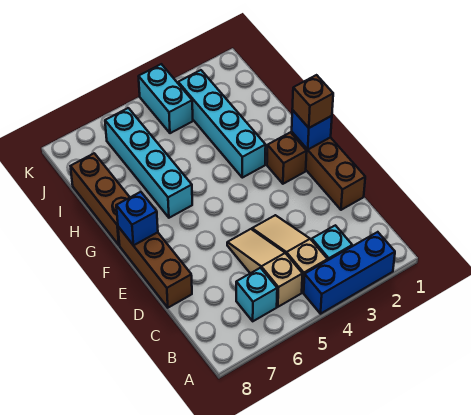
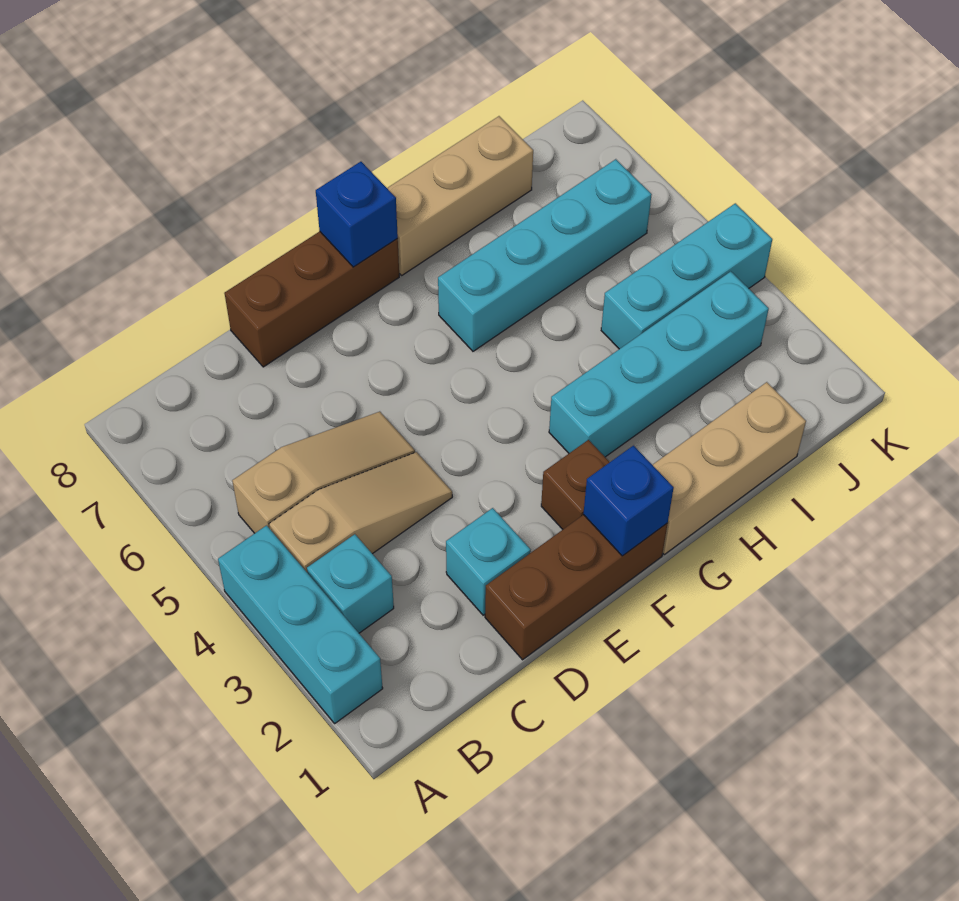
blue brick A2:A4 level 1 -> cyan brick A2:A4 level 1
cyan brick B6 level 1 -> cyan brick D2 level 1
brown brick F1 level 3 -> none
none -> tan brick G1:I1 level 1
brown brick G8:I8 level 1 -> tan brick G8:I8 level 1
cyan brick J4:K4 level 1 -> cyan brick I4:K4 level 1

